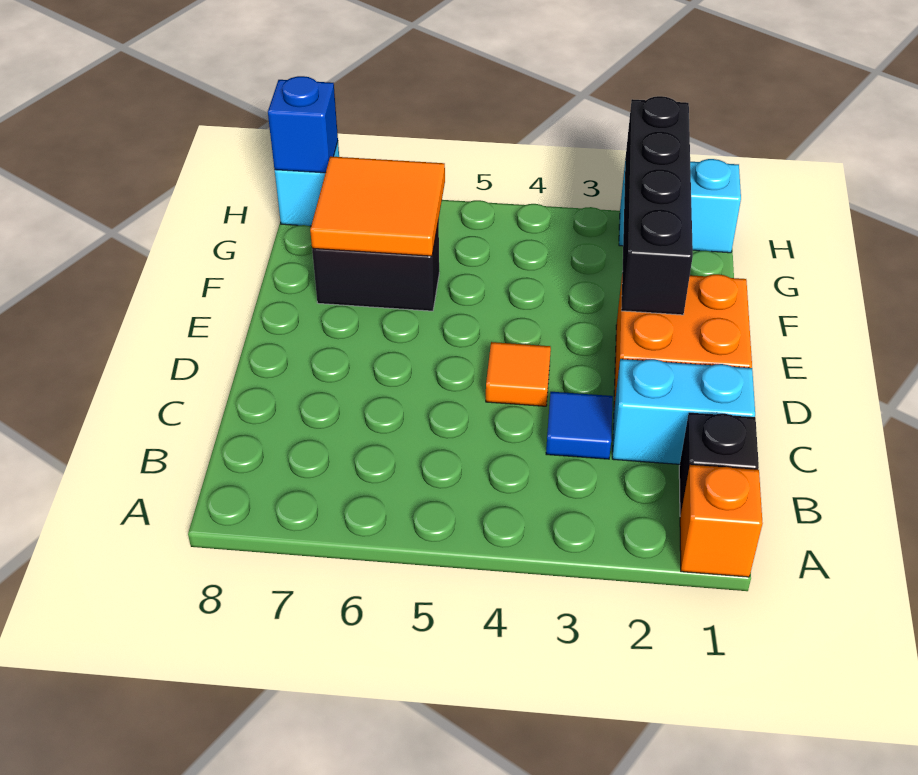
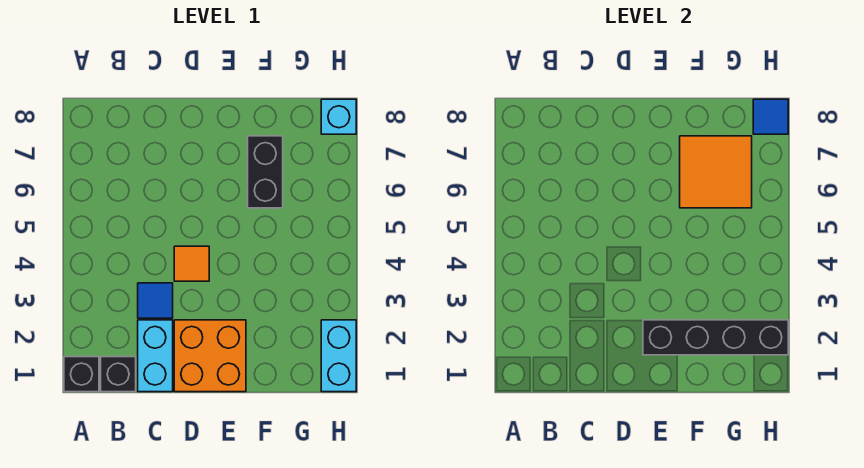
orange brick A1 level 1 -> black brick A1 level 1
blue brick H8 level 2 -> blue tile H8 level 2

